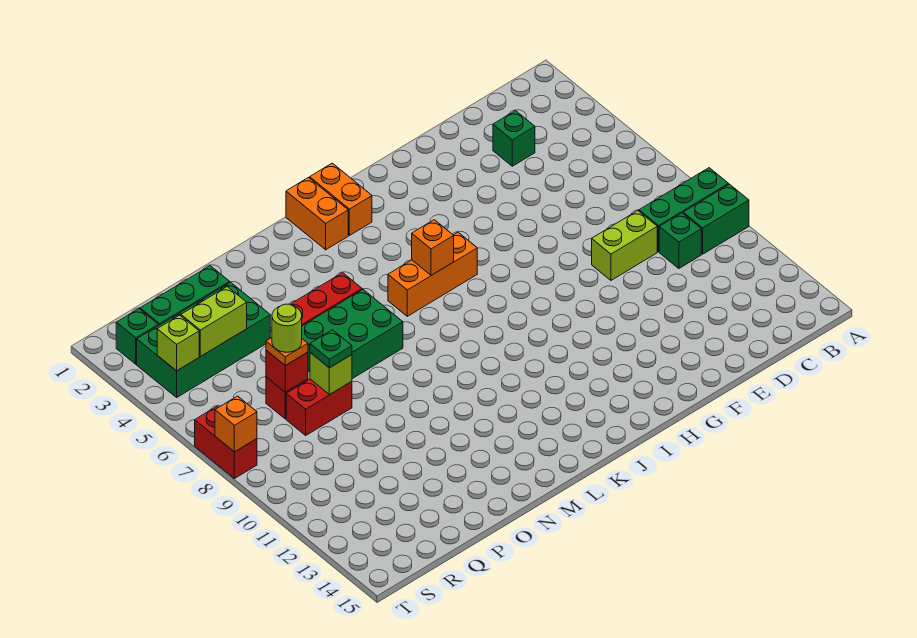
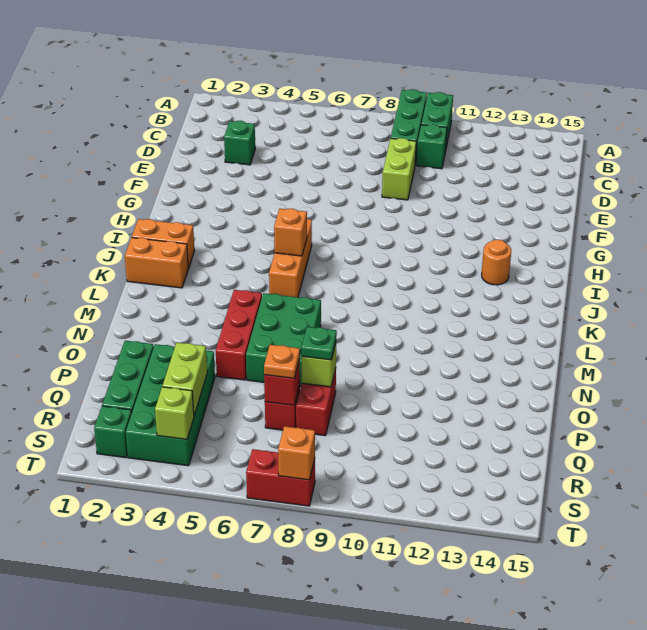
none -> orange round brick I13 level 1
lime round brick Q7 level 4 -> none

